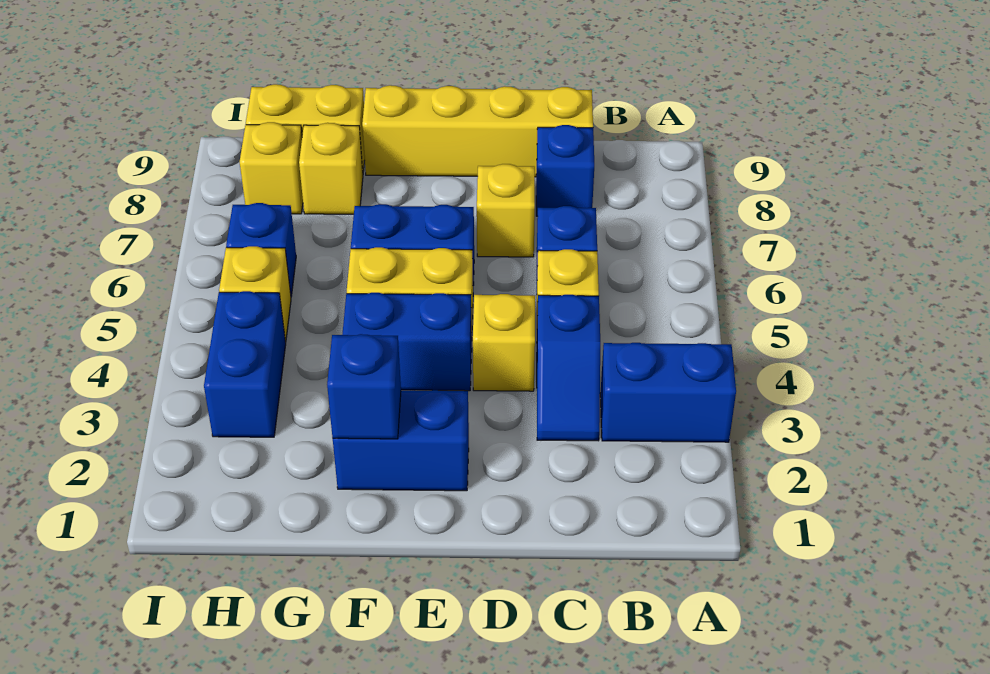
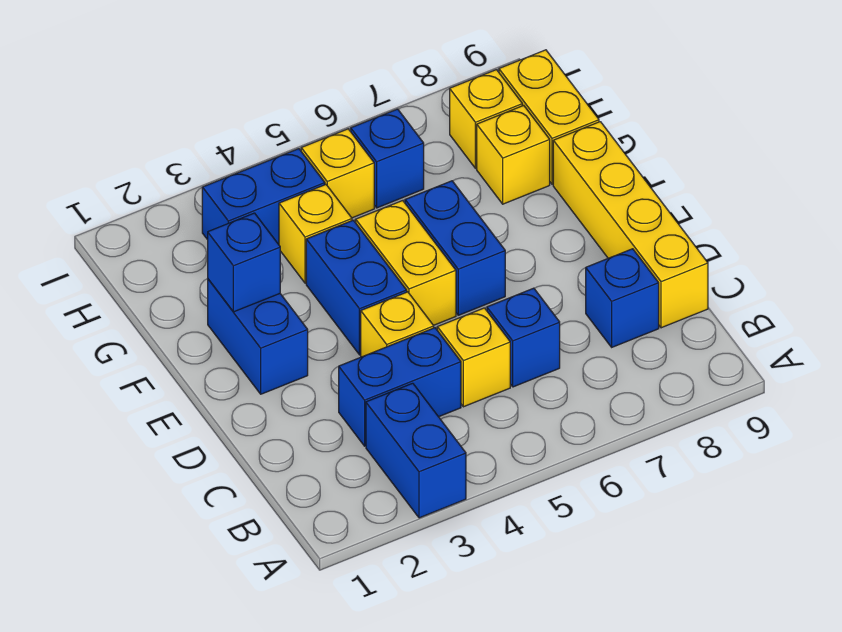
blue slope C3:C4 level 1 top 4 -> blue brick C3:C4 level 1
yellow brick D7 level 1 -> yellow brick G4 level 1

